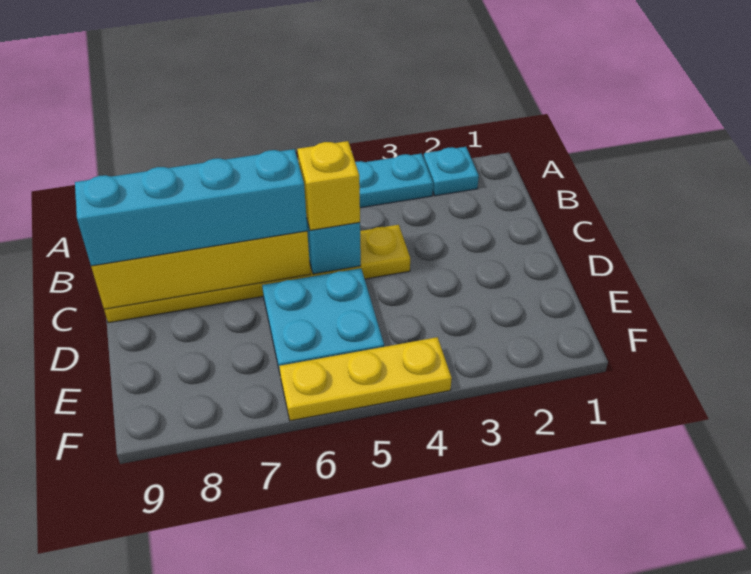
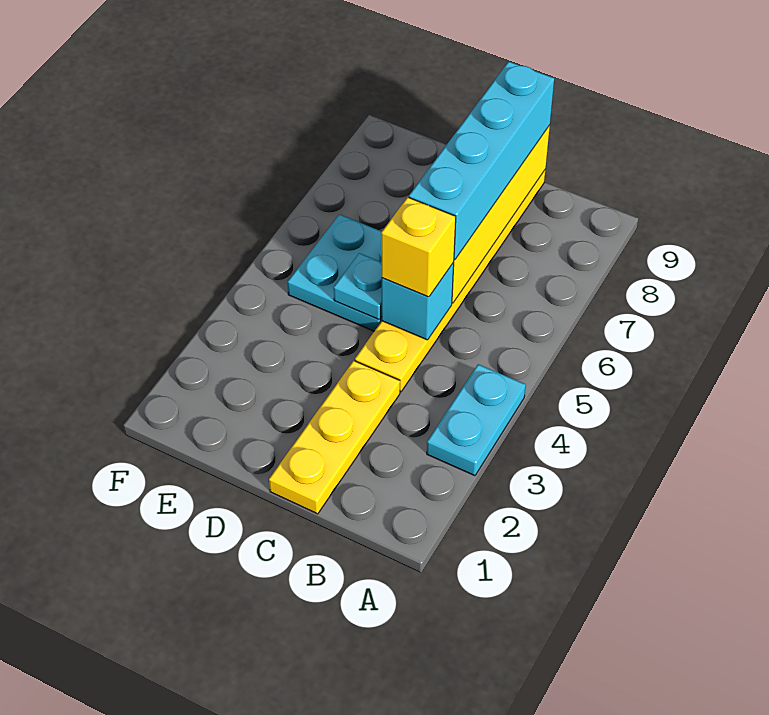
cyan plate A2 level 1 -> cyan plate D5 level 2
yellow plate F4:F6 level 1 -> yellow plate C1:C3 level 1

